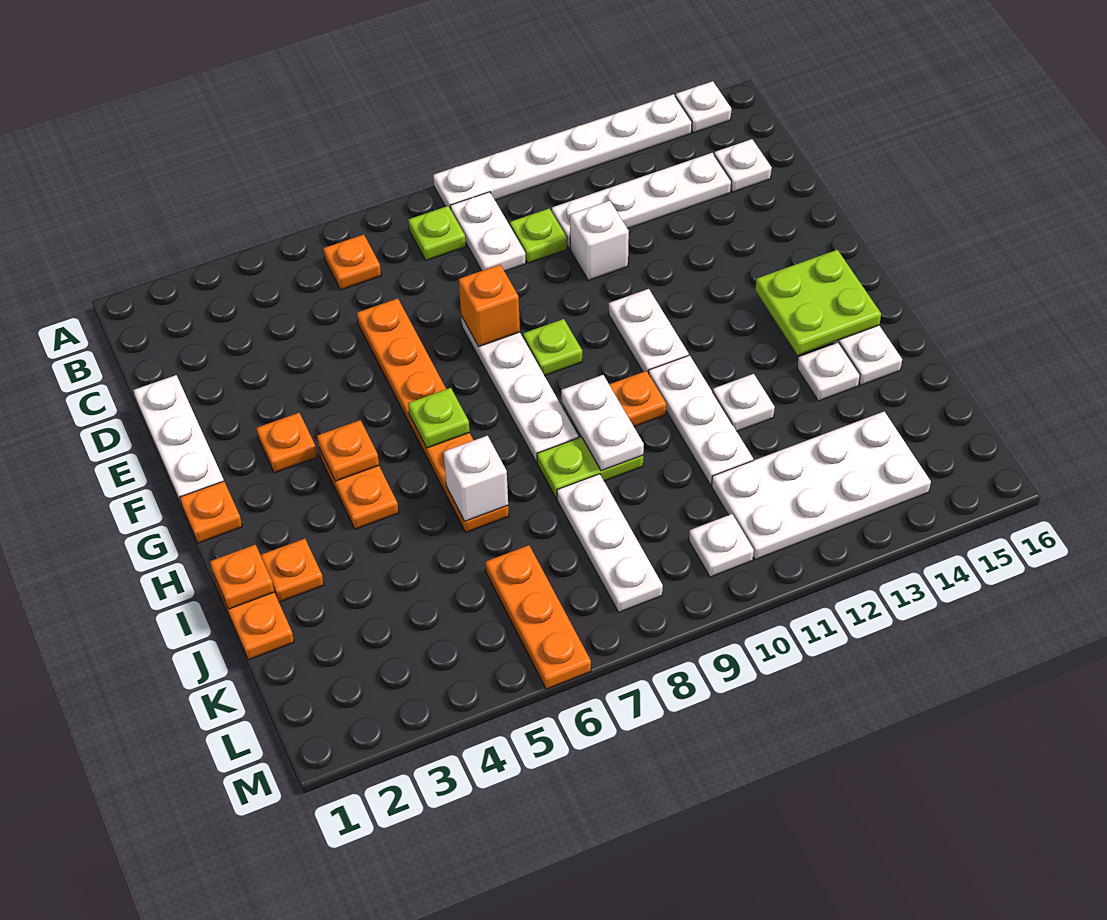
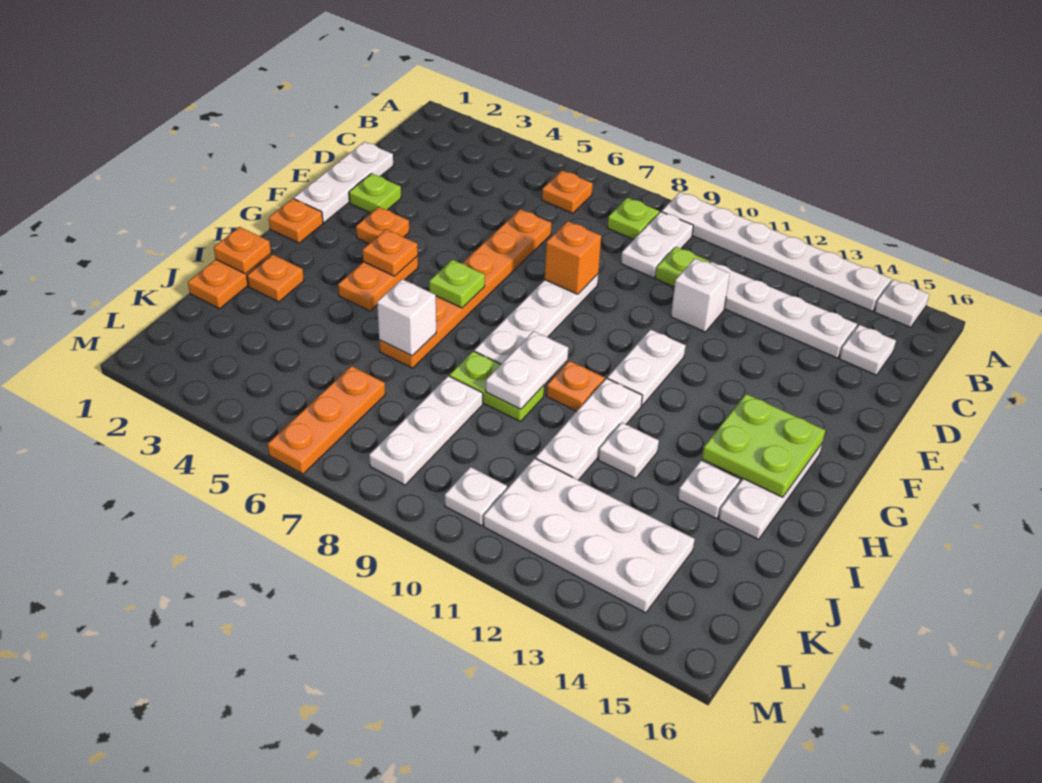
lime plate F9 level 1 -> lime plate E2 level 1

